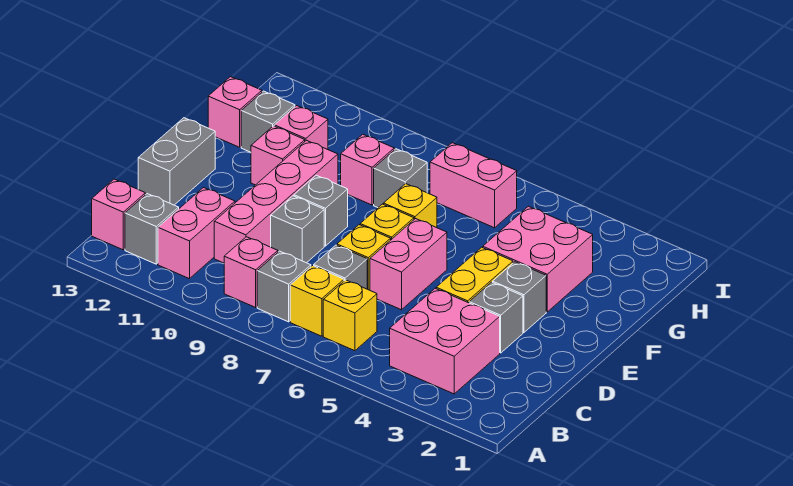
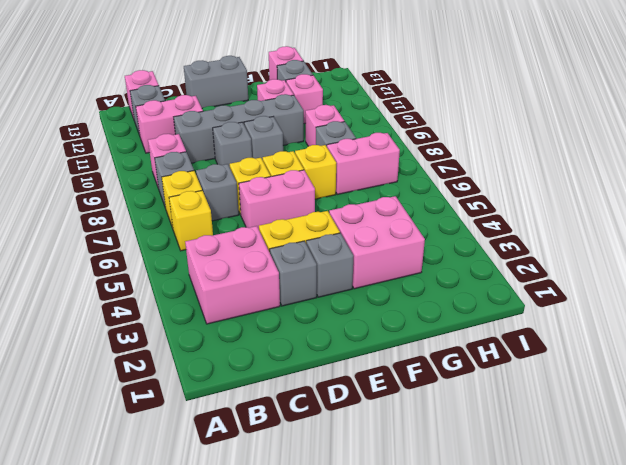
pink brick C10:F10 level 1 -> grey brick C10:F10 level 1
pink brick H6:H7 level 1 -> pink brick G7:H7 level 1

